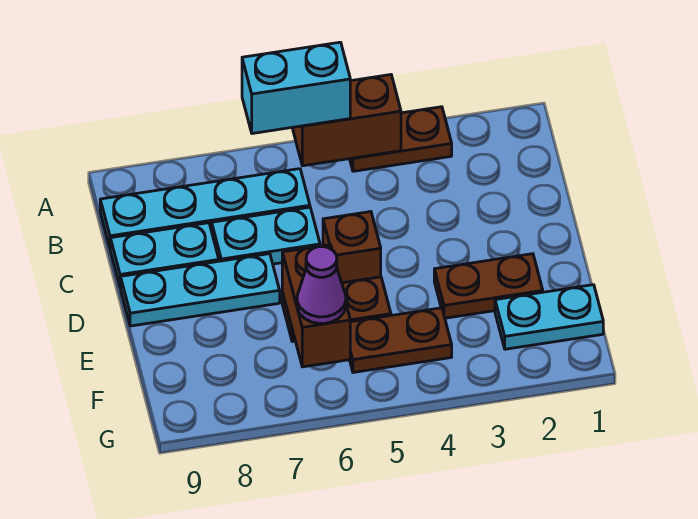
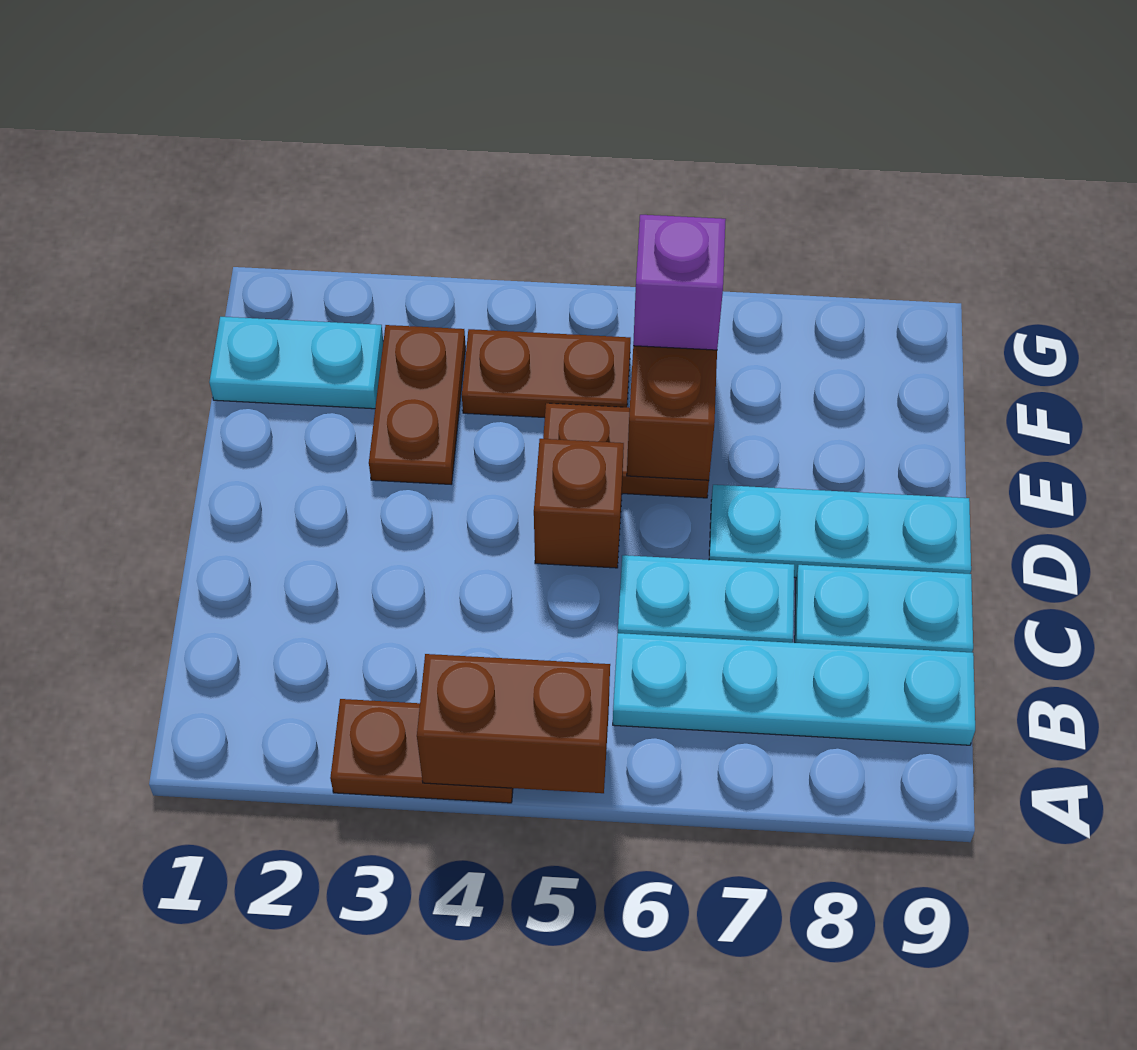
cyan brick A5:A6 level 3 -> none
brown plate E2:E3 level 1 -> brown plate E3:F3 level 1
purple cone F6 level 3 -> purple brick F6 level 3

